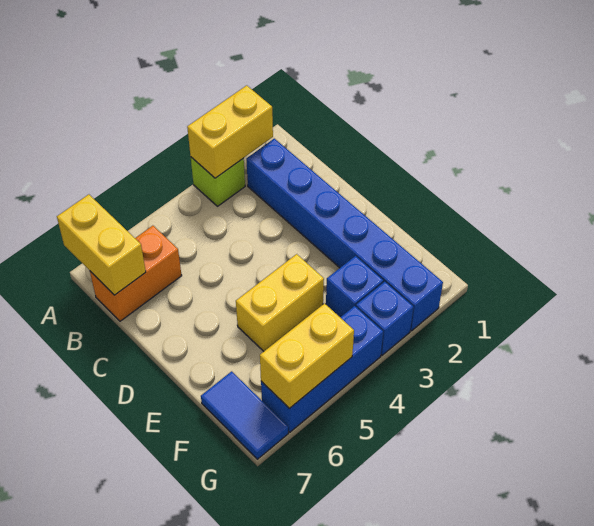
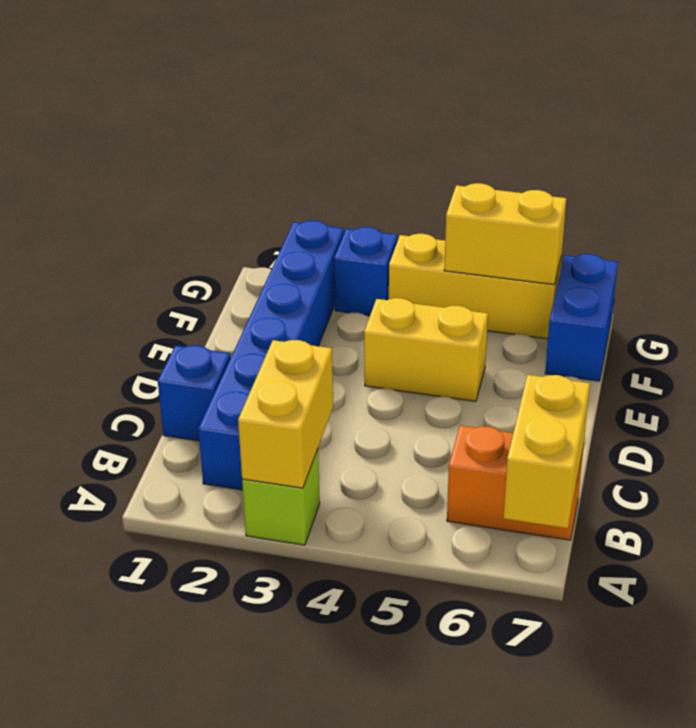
yellow brick A2:A3 level 2 -> yellow brick A3:B3 level 2
blue brick F3 level 1 -> blue brick C1 level 1
blue tile F7:G7 level 1 -> blue brick F7:G7 level 1
blue brick G4:G6 level 1 -> yellow brick G4:G6 level 1

